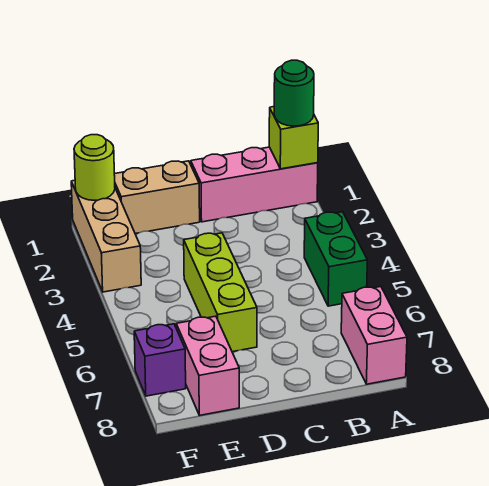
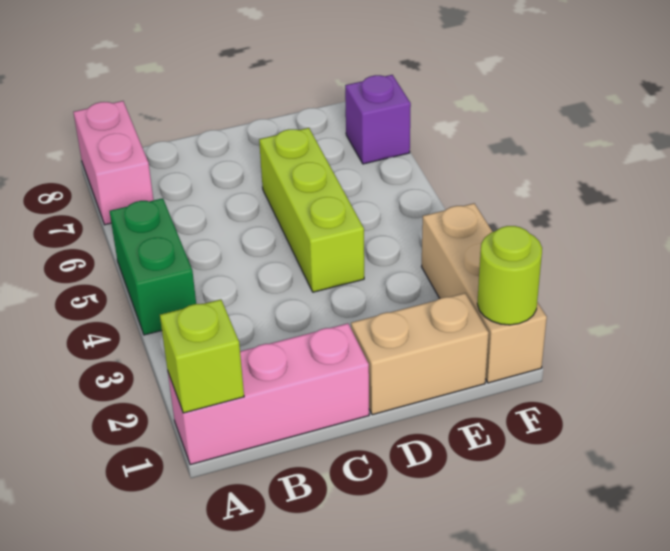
green round brick A1 level 3 -> none
pink brick E7:E8 level 1 -> none

